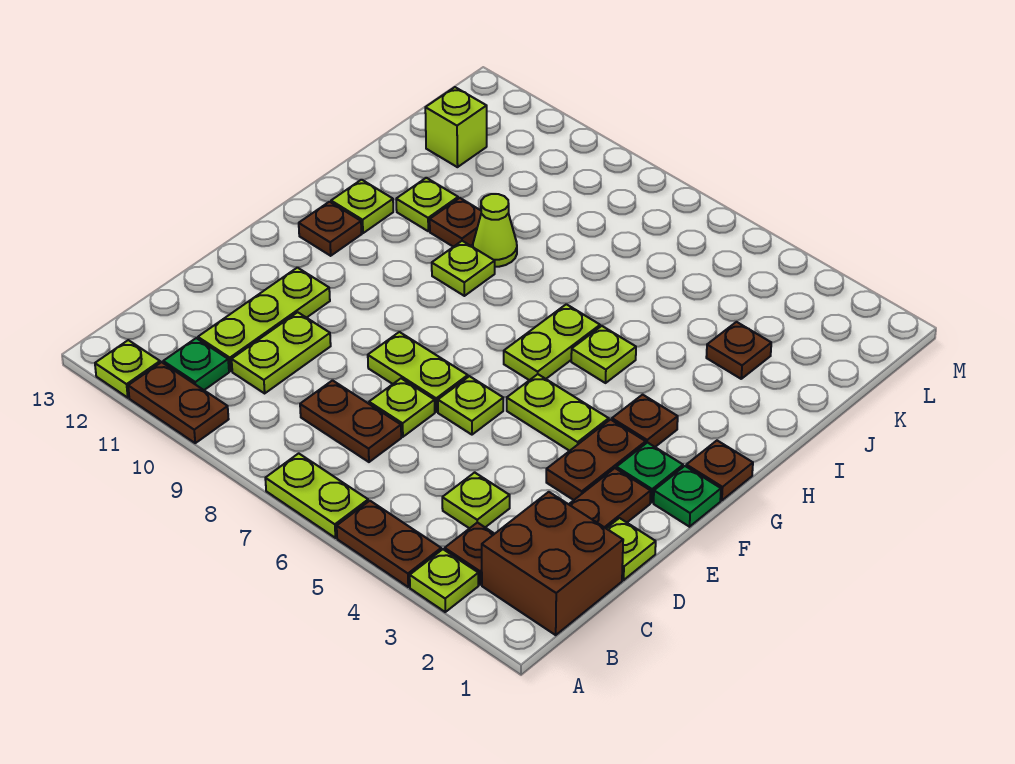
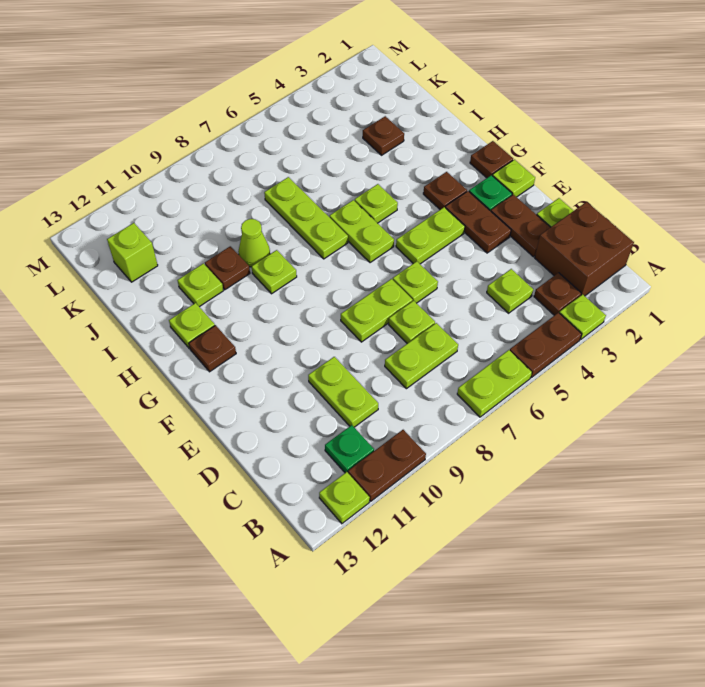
brown plate C7:C8 level 1 -> lime plate C7:C8 level 1
lime plate C11:E11 level 1 -> lime plate H7:J7 level 1
green plate F1 level 1 -> lime plate F1 level 1

